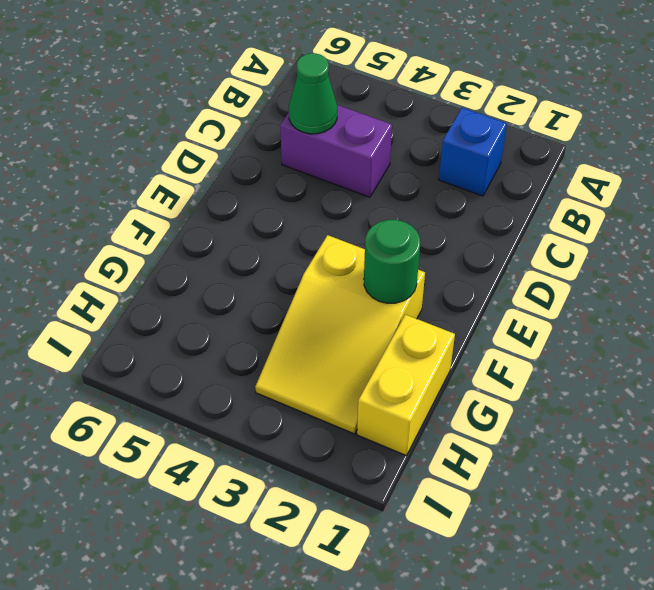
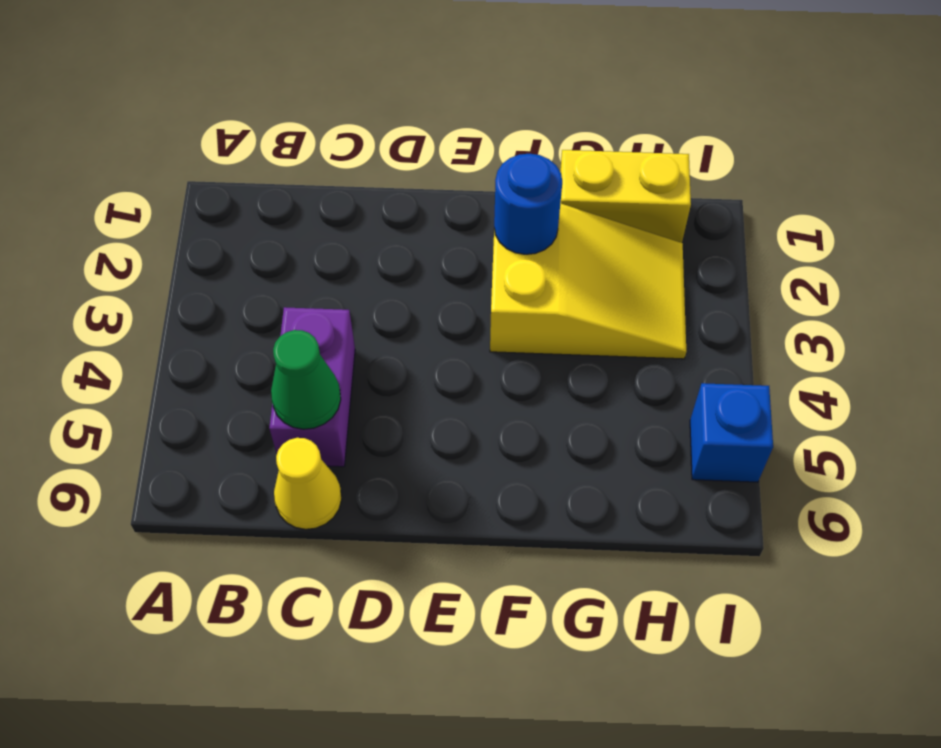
blue brick B2 level 1 -> blue brick I5 level 1
none -> yellow cone C6 level 1
green round brick F2 level 2 -> blue round brick F2 level 2

